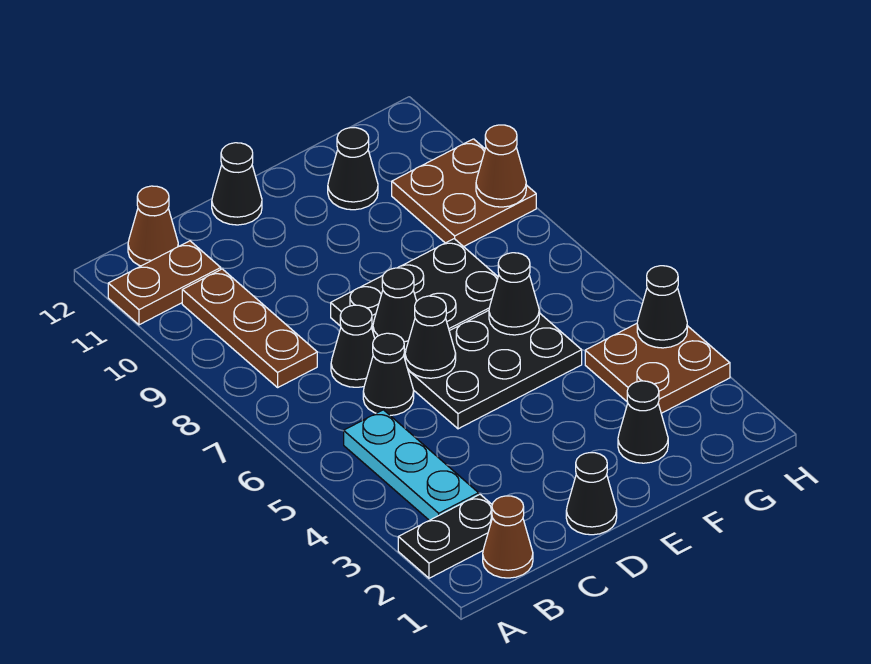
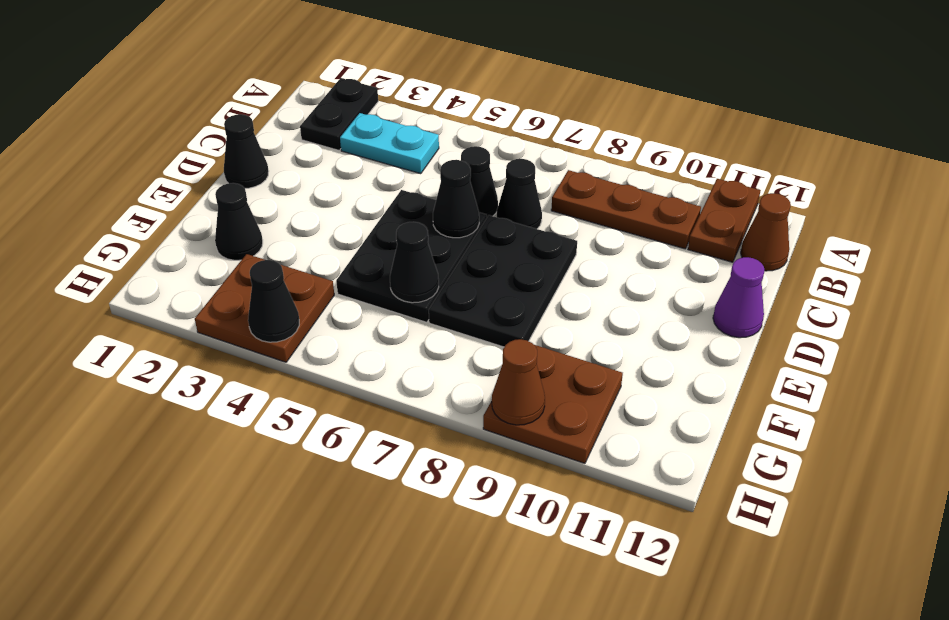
brown cone B1 level 1 -> none
cyan plate B3:B5 level 1 -> cyan plate B3:B4 level 1
black cone D7 level 2 -> none
black cone D12 level 1 -> purple cone D12 level 1
black cone F11 level 1 -> none

